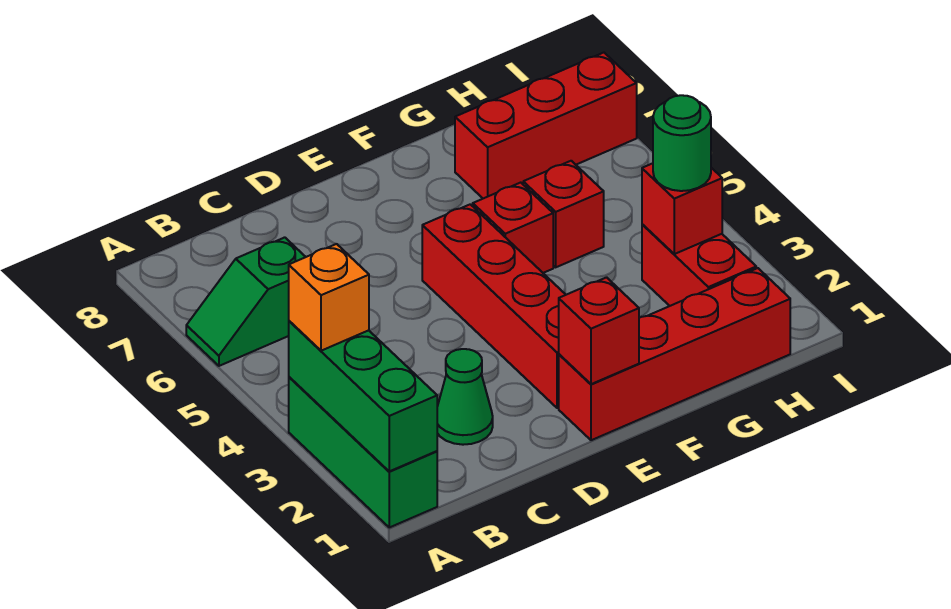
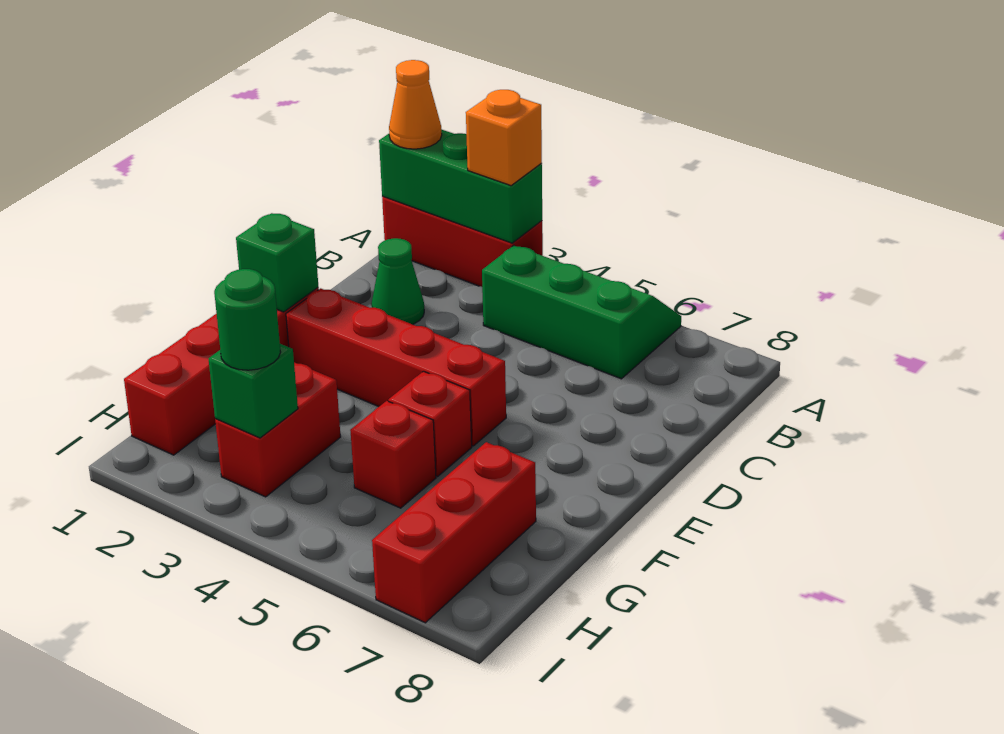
green brick A1:A3 level 1 -> red brick A1:A3 level 1
none -> orange cone A1 level 3
green slope A6:B6 level 1 top B -> green slope A4:B6 level 1 top B
red brick E1 level 2 -> green brick E1 level 2
red brick H2:H3 level 1 -> red brick G3:H3 level 1
red brick H3 level 2 -> green brick H3 level 2

